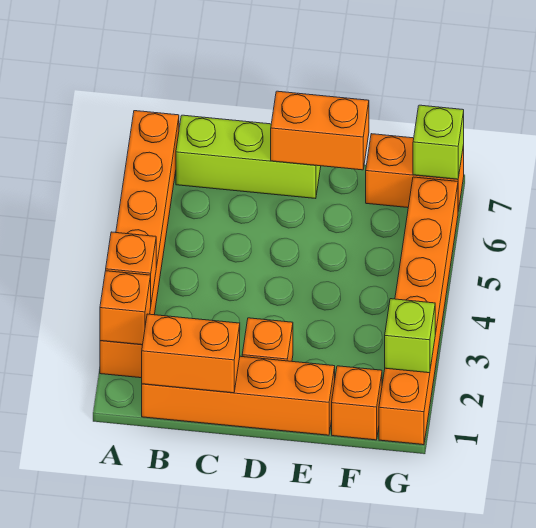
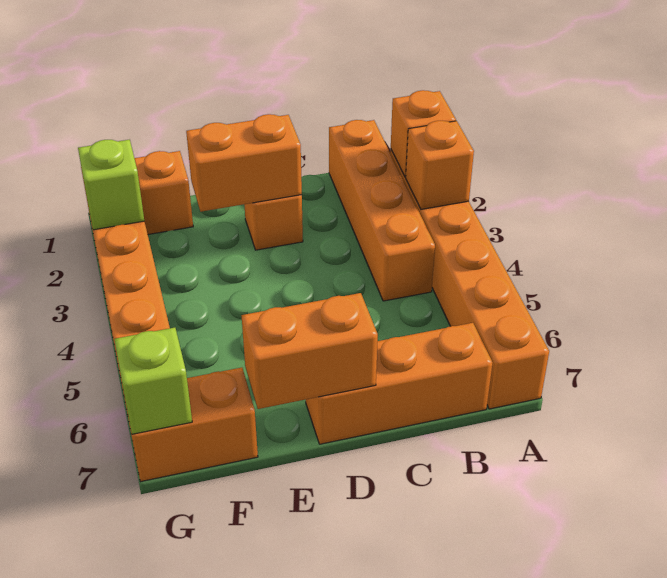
orange brick B1:E1 level 1 -> orange brick B1:B4 level 1
orange brick B1:C1 level 2 -> orange brick D2:E2 level 2
lime brick B7:D7 level 1 -> orange brick B7:D7 level 1

